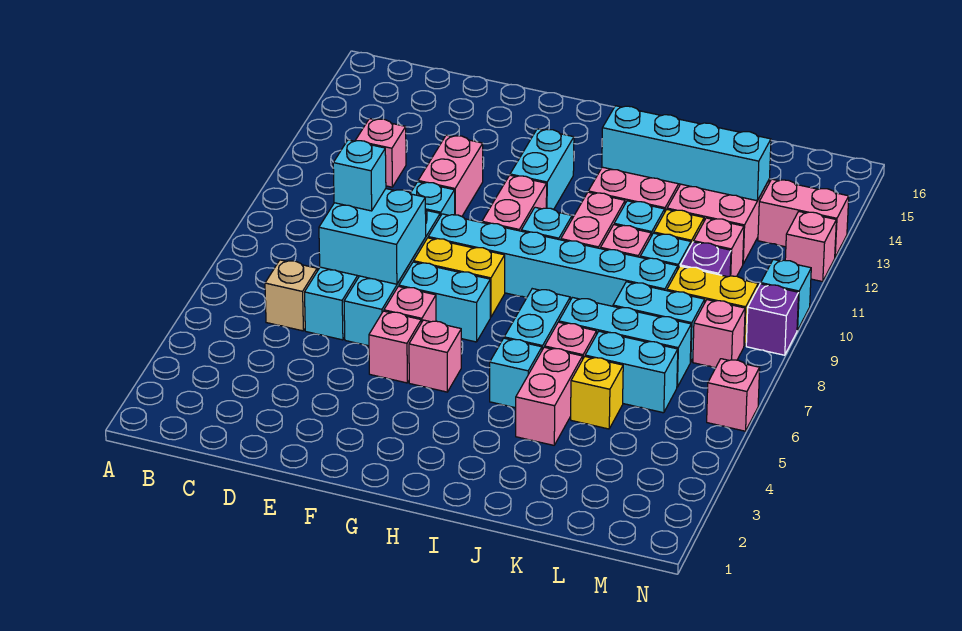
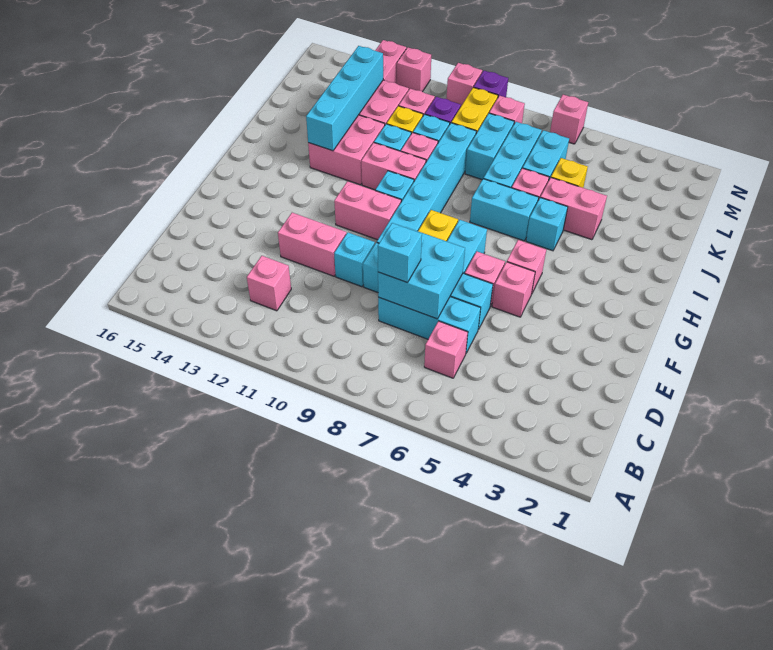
tan brick C6 level 1 -> pink brick C6 level 1
cyan brick G12:G13 level 1 -> none
cyan brick N10 level 1 -> pink brick N10 level 1

